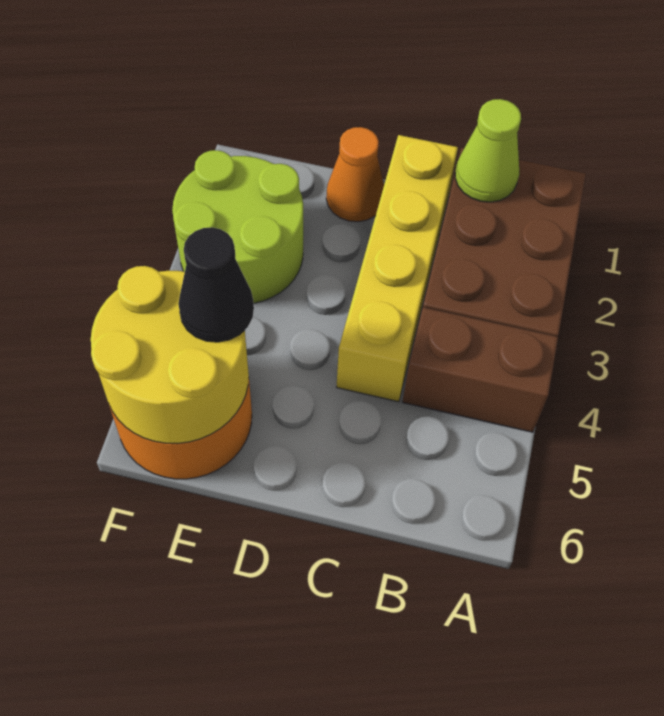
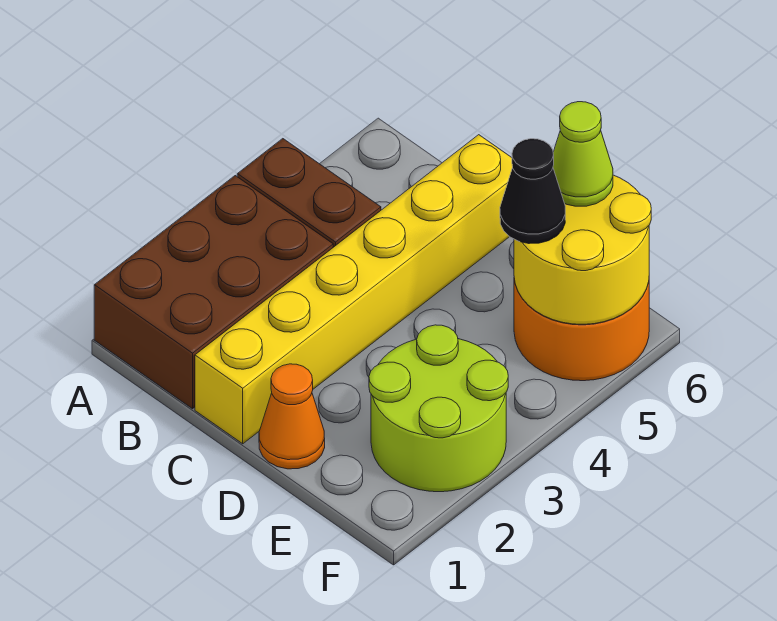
lime cone B1 level 2 -> lime cone E6 level 3
yellow brick C1:C4 level 1 -> yellow brick C1:C6 level 1

